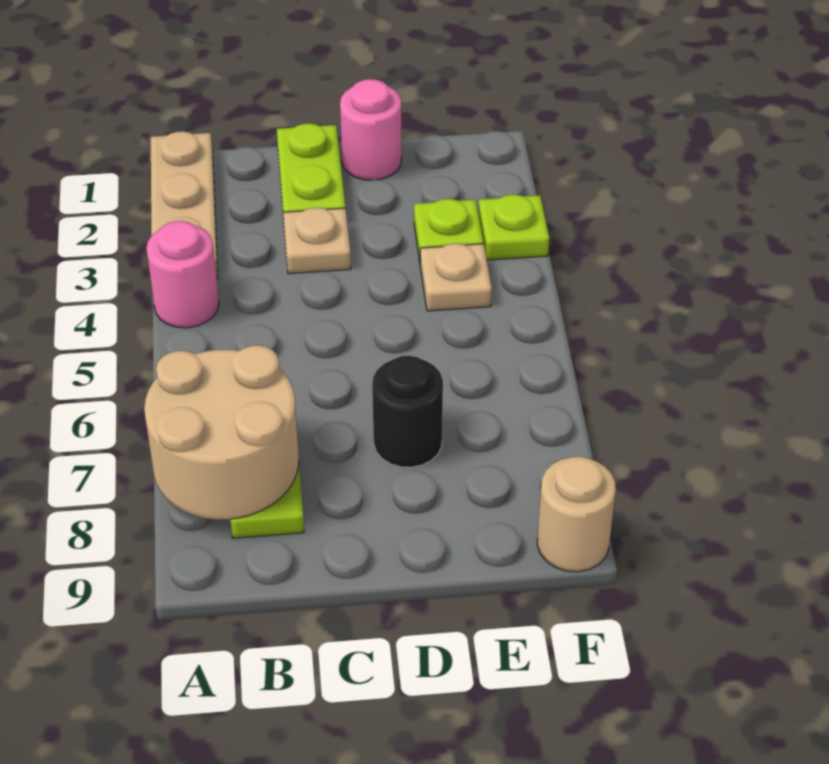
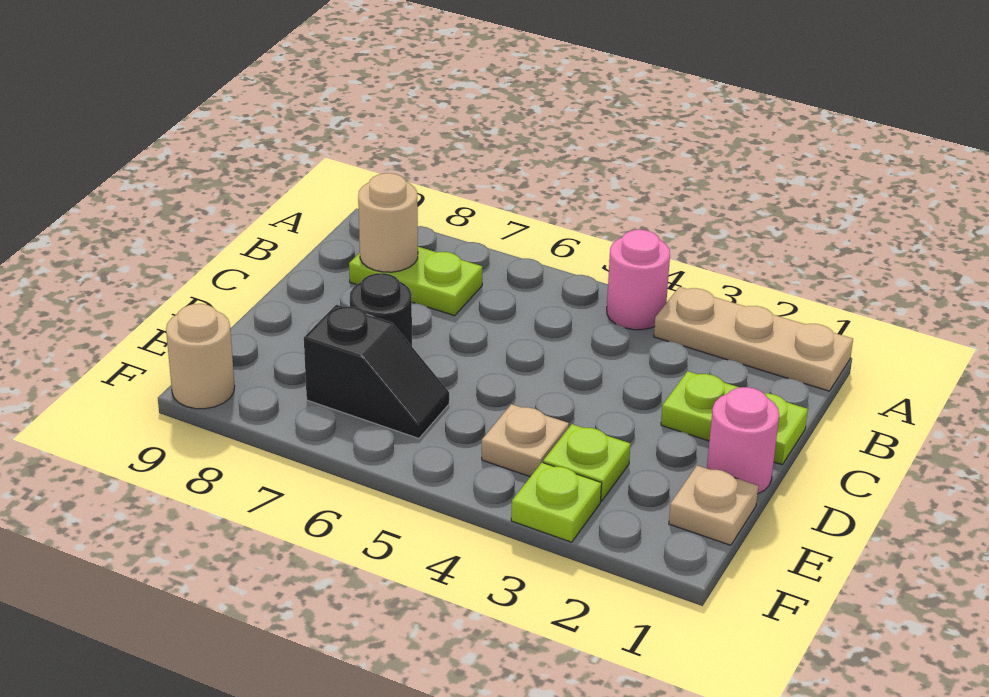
tan round brick A7:B8 level 2 -> tan round brick B8 level 2
tan plate C3 level 1 -> tan plate E1 level 1
none -> black slope E6:E7 level 1 top 7

